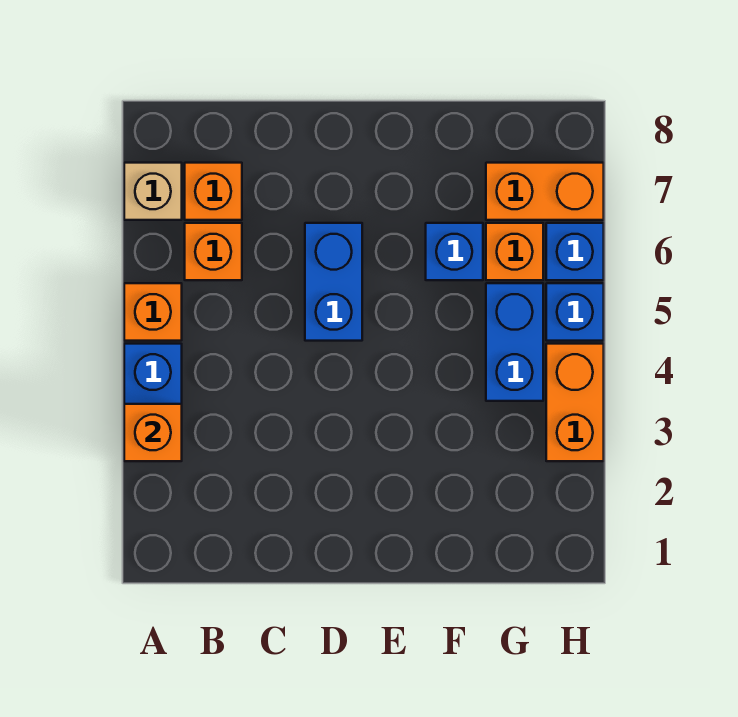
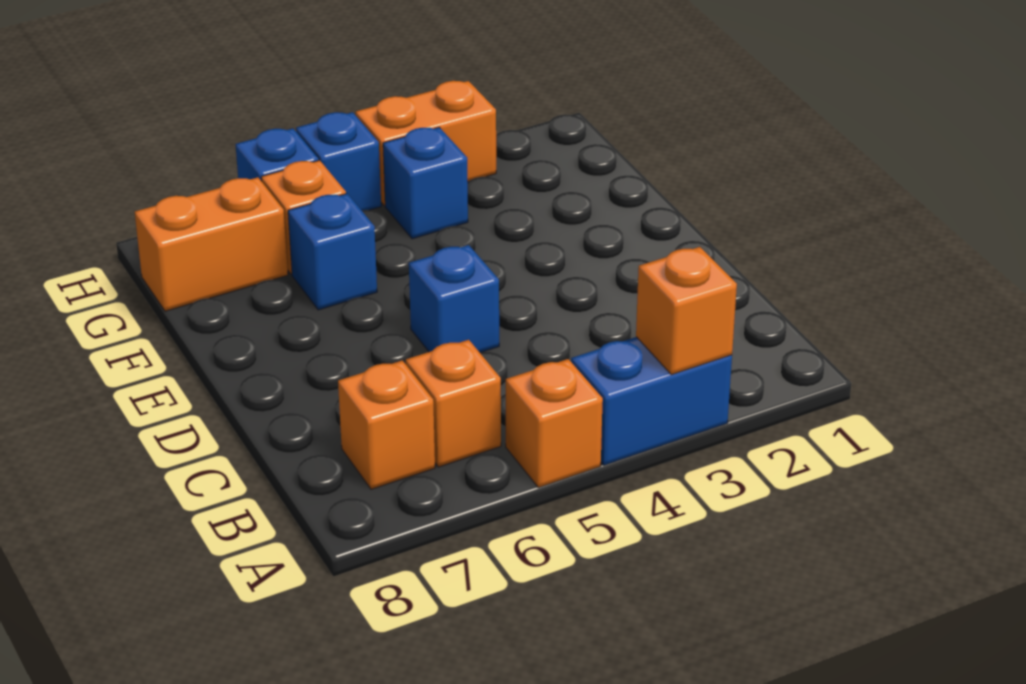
tan brick A7 level 1 -> none
blue brick D5:D6 level 1 -> blue brick D5 level 1
blue brick G4:G5 level 1 -> blue brick G4 level 1
orange brick G7:H7 level 1 -> orange brick G7:G8 level 1

